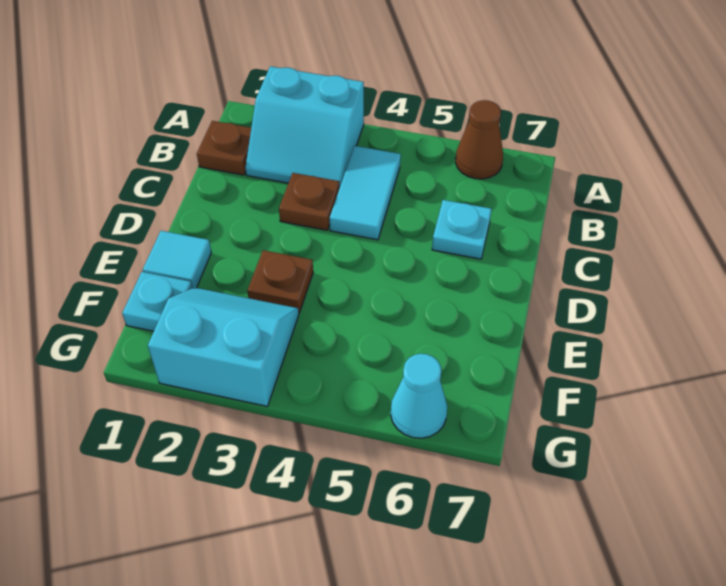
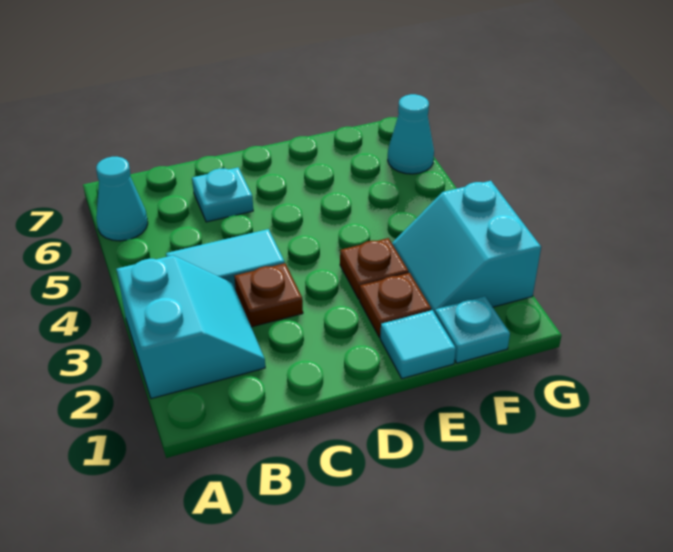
brown cone A6 level 1 -> cyan cone A6 level 1
brown plate B1 level 1 -> brown plate E2 level 1

